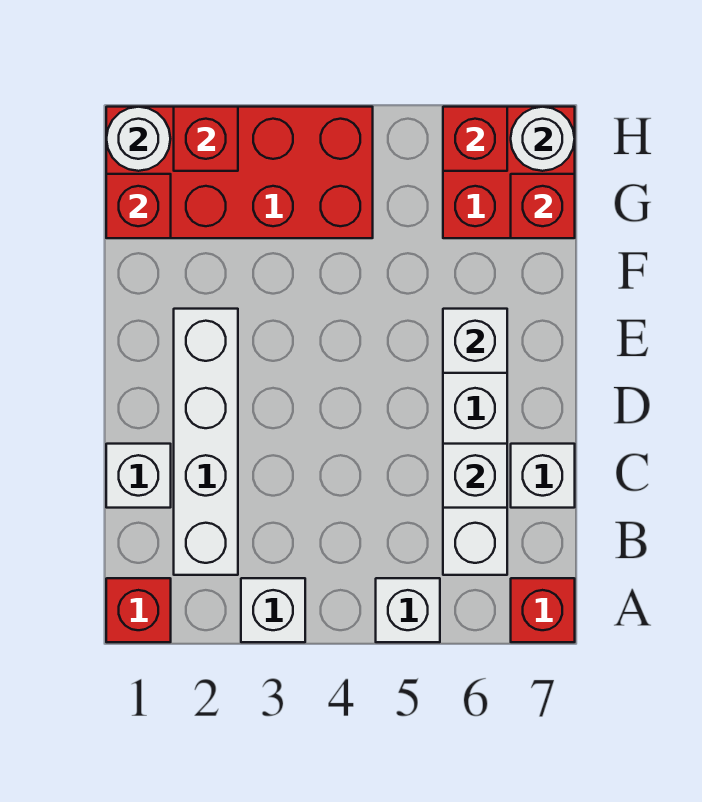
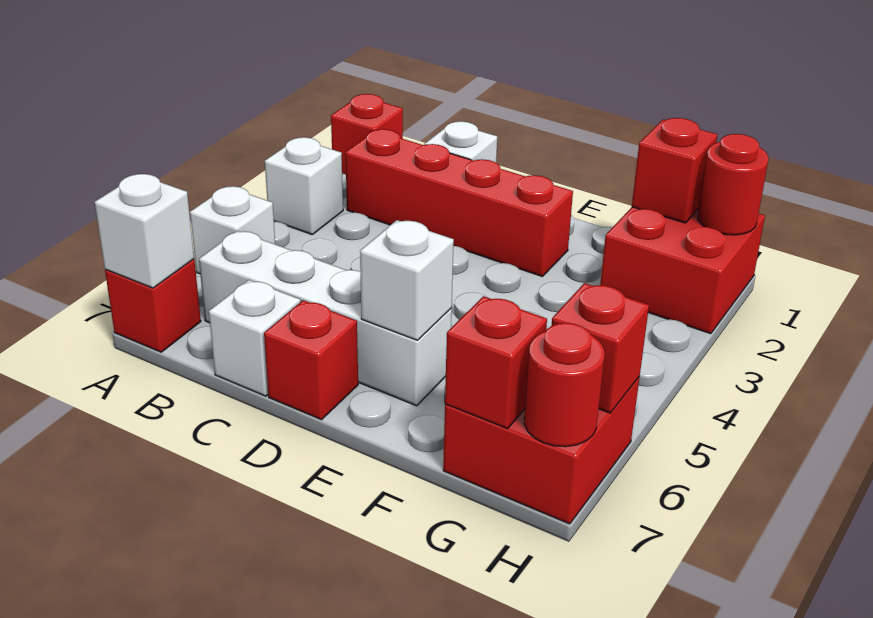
white brick B2:E2 level 1 -> red brick B2:E2 level 1
white brick C6 level 2 -> white brick A7 level 2
red brick G1:H4 level 1 -> red brick G1:H2 level 1
white round brick H1 level 2 -> red round brick H1 level 2
red brick H2 level 2 -> red brick D7 level 1
white round brick H7 level 2 -> red round brick H7 level 2

